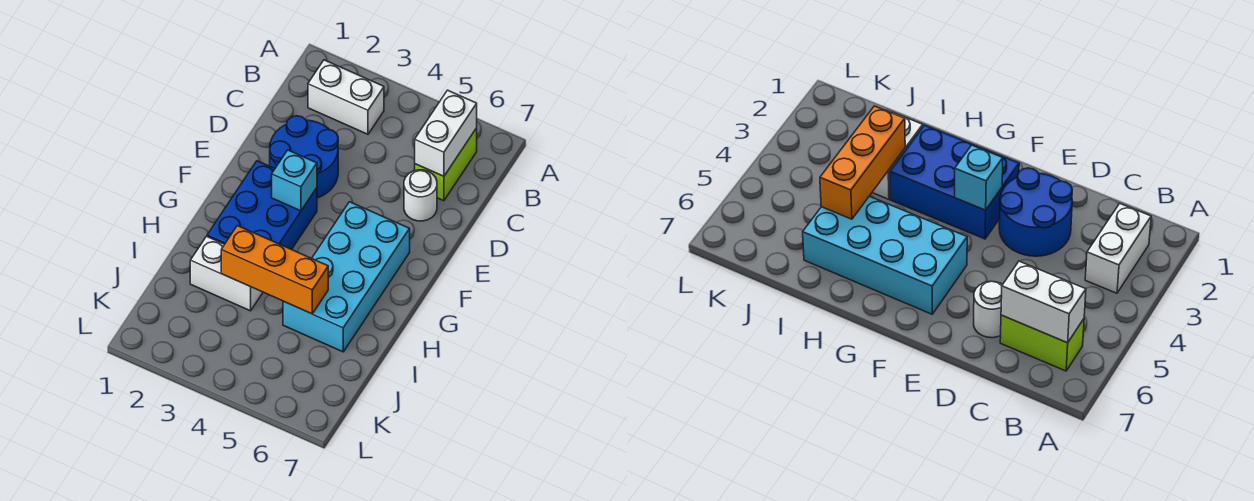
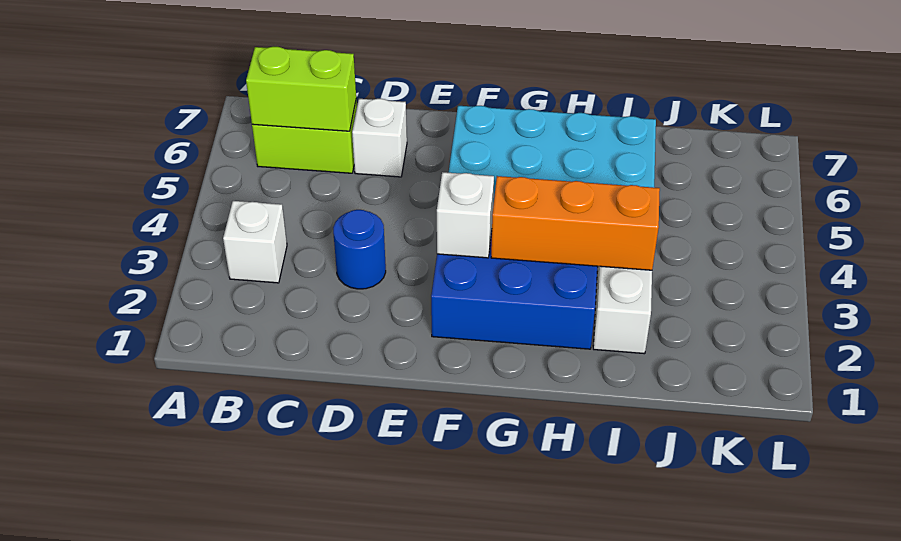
white brick B2:B3 level 1 -> white brick B3 level 1
white brick B6:C6 level 2 -> lime brick B6:C6 level 2
blue round brick D2:E3 level 1 -> blue round brick D3 level 1
white round brick D6 level 1 -> white brick D6 level 1
cyan brick F3 level 2 -> white brick F3 level 2
orange brick I3:I5 level 2 -> orange brick G3:I3 level 2

